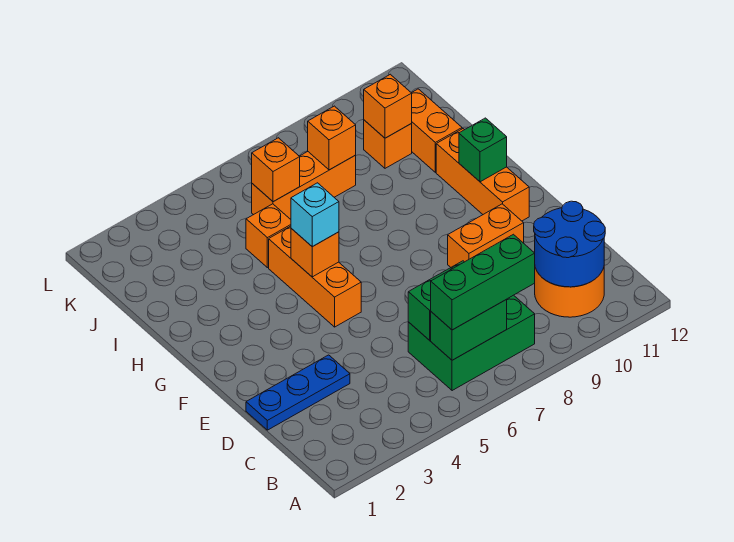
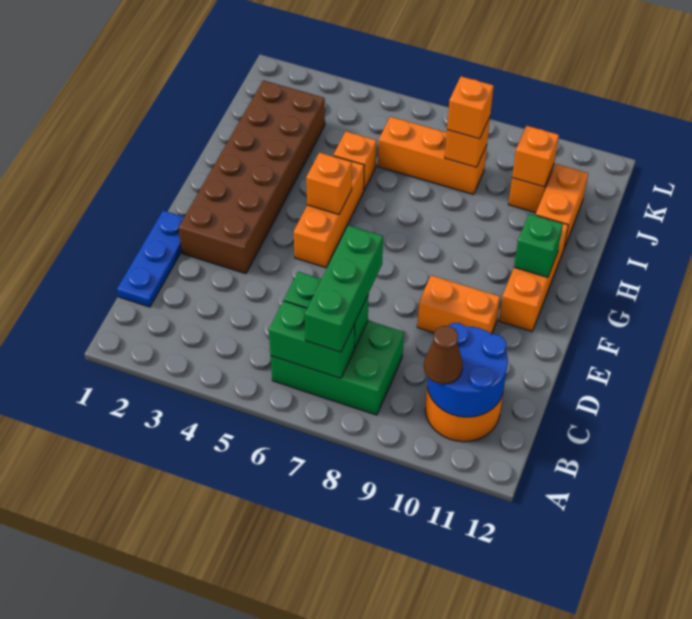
green brick B6:B8 level 3 -> green brick B7:D7 level 3
none -> brown cone B10 level 3
blue plate D1:D3 level 1 -> blue plate C1:E1 level 1
none -> brown brick E2:J3 level 1
cyan brick G5 level 3 -> none
orange brick J6 level 2 -> orange brick J8 level 3

